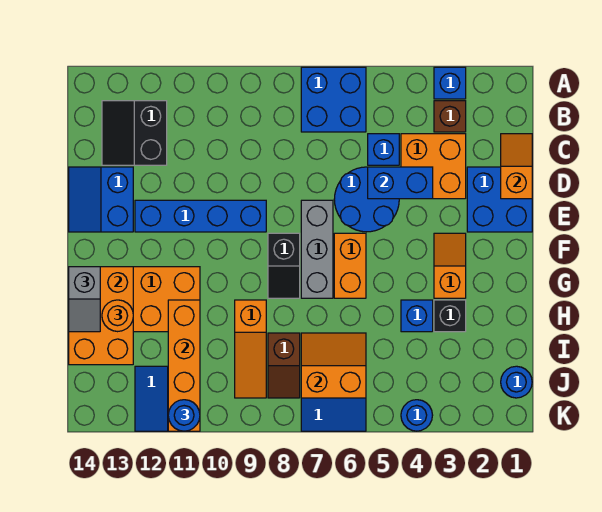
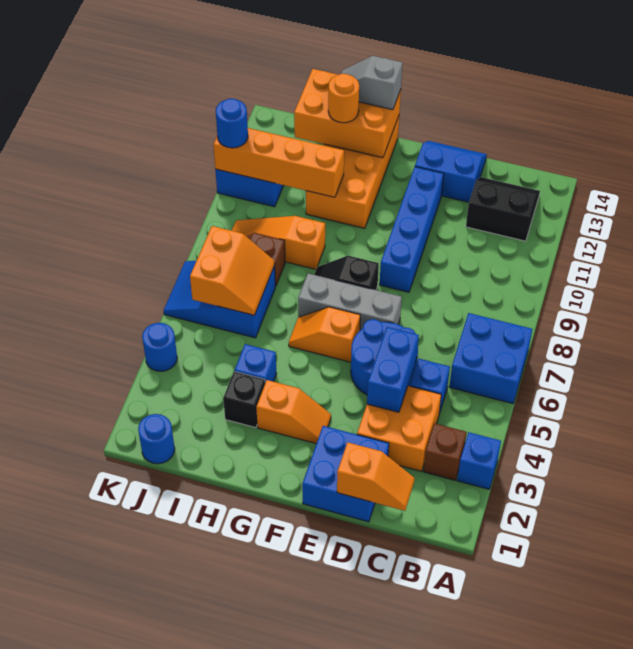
orange brick F6:G6 level 1 -> orange slope F6:G6 level 1 top F

